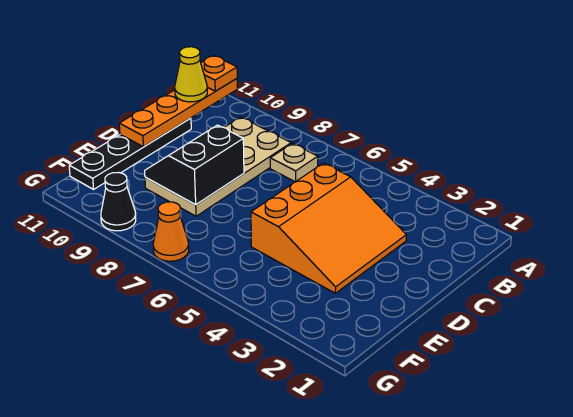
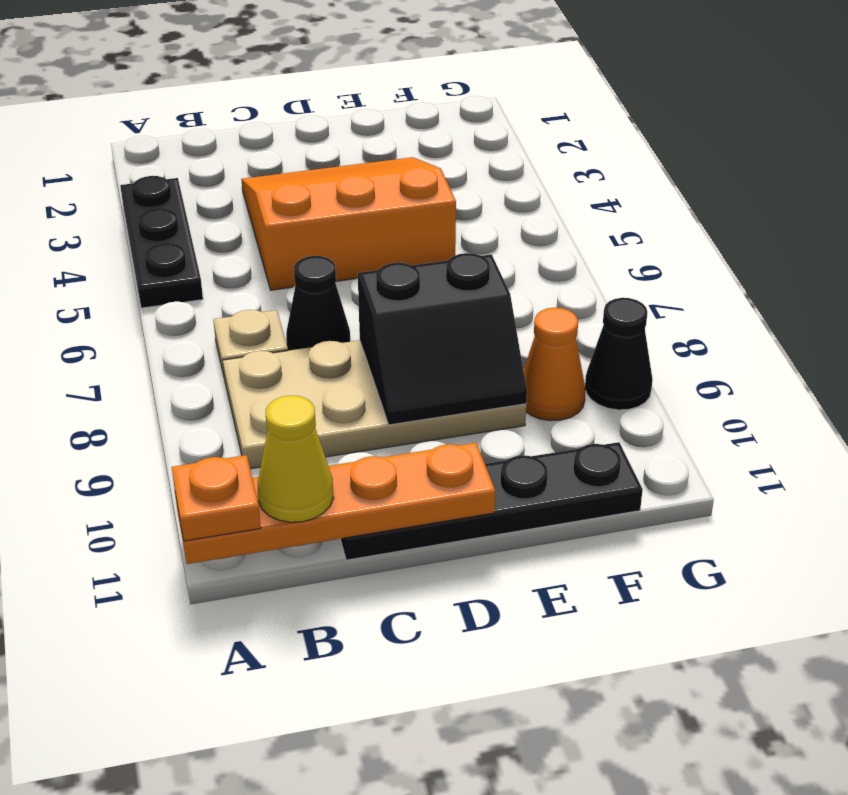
none -> black plate A3:A5 level 1
none -> black cone C7 level 1
orange cone G7 level 1 -> orange cone F9 level 1

